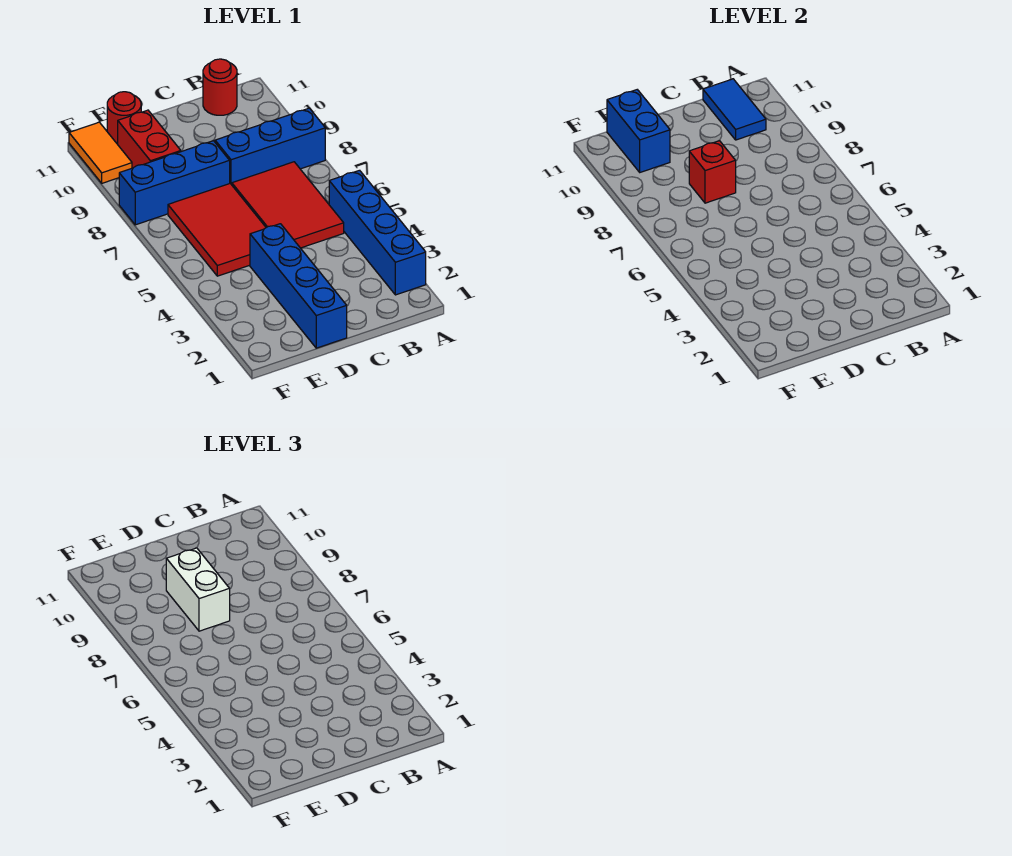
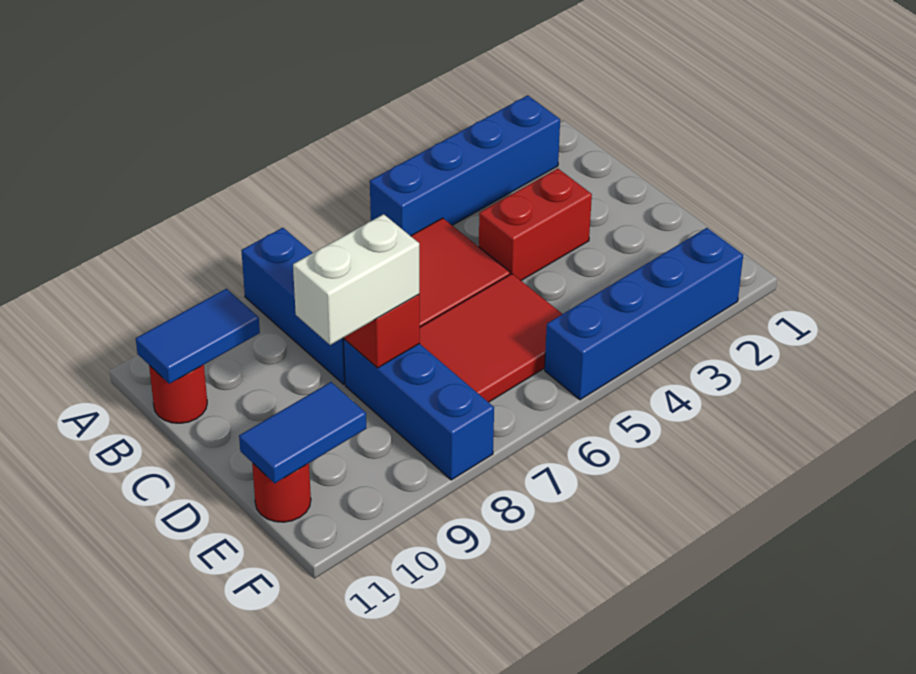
blue brick D1:D4 level 1 -> blue brick F2:F5 level 1
red brick E9:E10 level 1 -> red brick C3:C4 level 1
blue brick E10:E11 level 2 -> blue tile E10:E11 level 2
orange tile F10:F11 level 1 -> none

